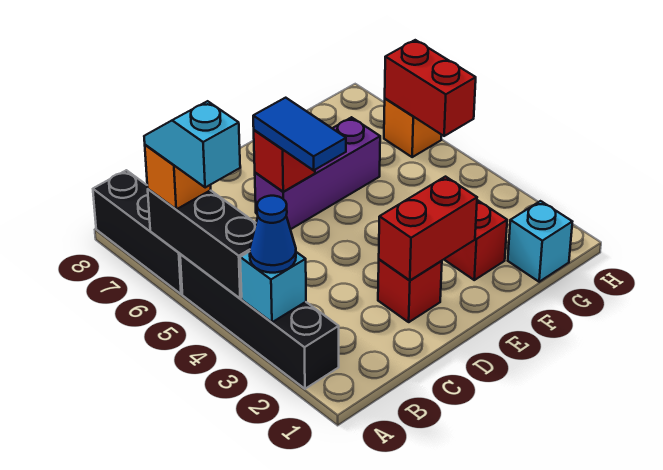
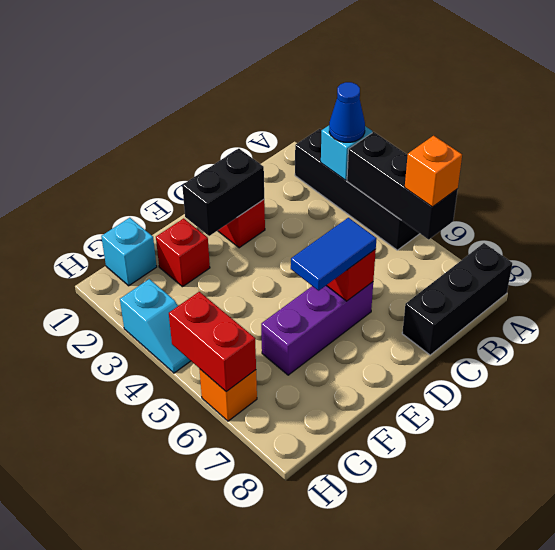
cyan slope A5:A6 level 4 top 5 -> cyan slope H3:H4 level 1 top 3
black brick A6:A8 level 1 -> black brick A8:C8 level 1
red brick D2:E2 level 2 -> black brick D2:E2 level 2
blue tile D5:D6 level 3 -> blue tile D6:E6 level 3

